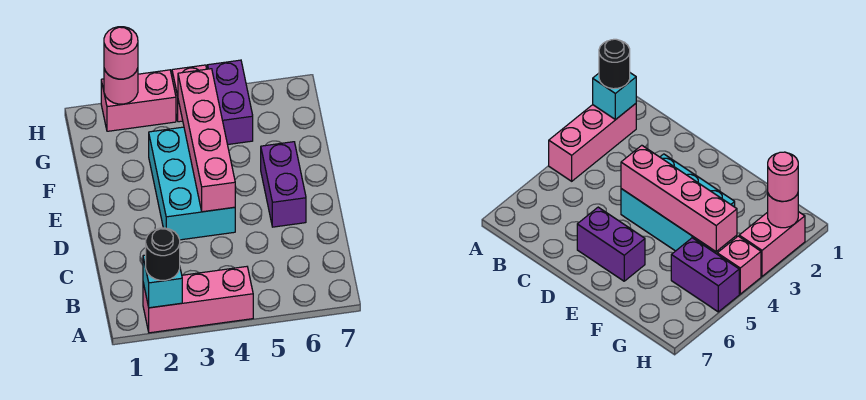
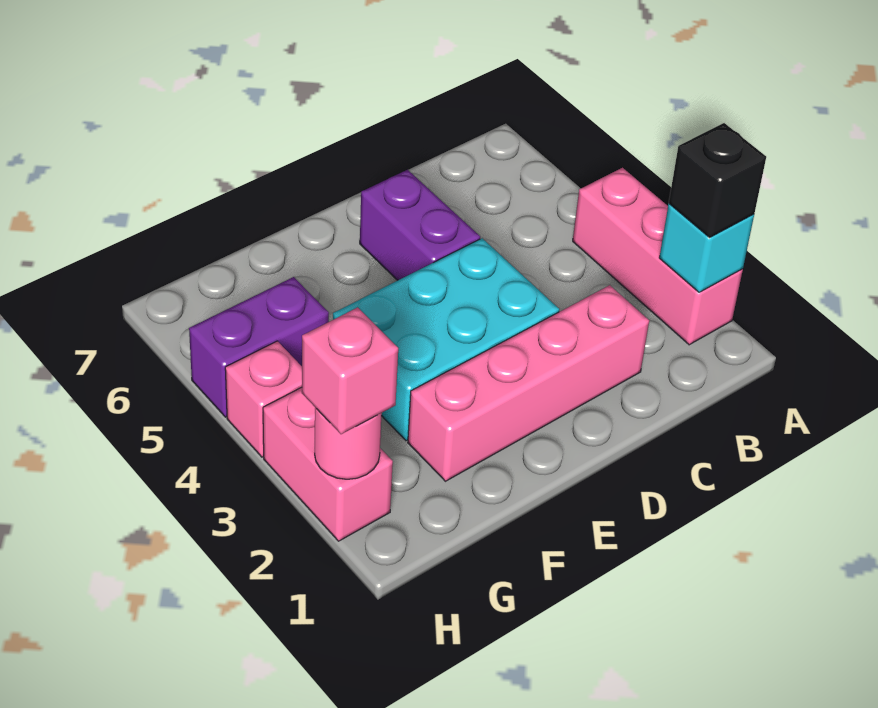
black round brick A2 level 3 -> black brick A2 level 3
pink brick D4:G4 level 2 -> pink brick C2:F2 level 1
purple brick D6:E6 level 1 -> purple brick D5:D6 level 1
pink round brick H2 level 3 -> pink brick H2 level 3

